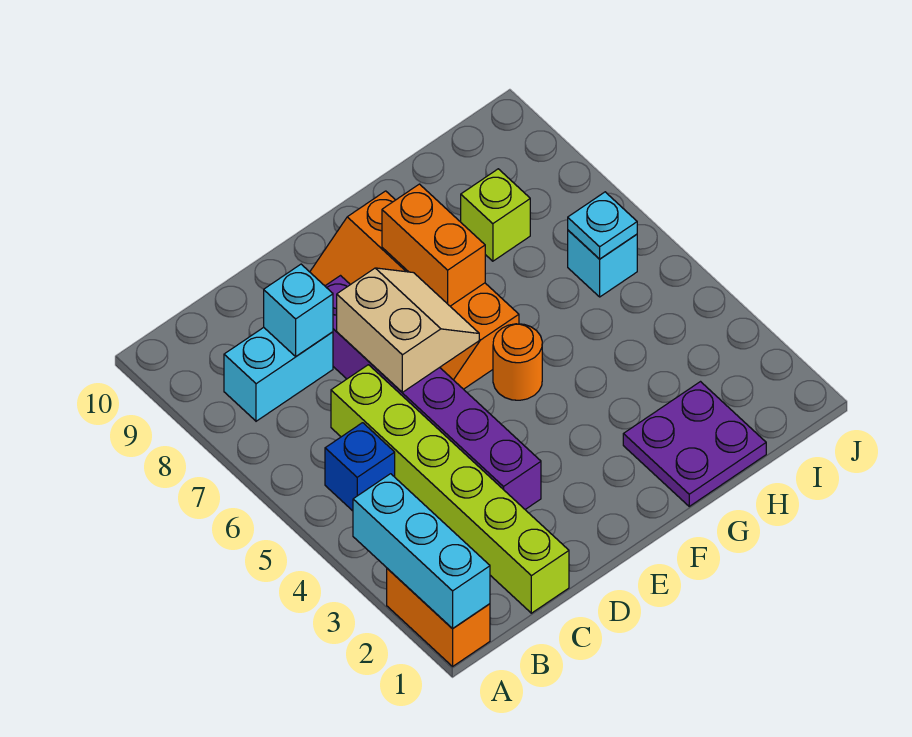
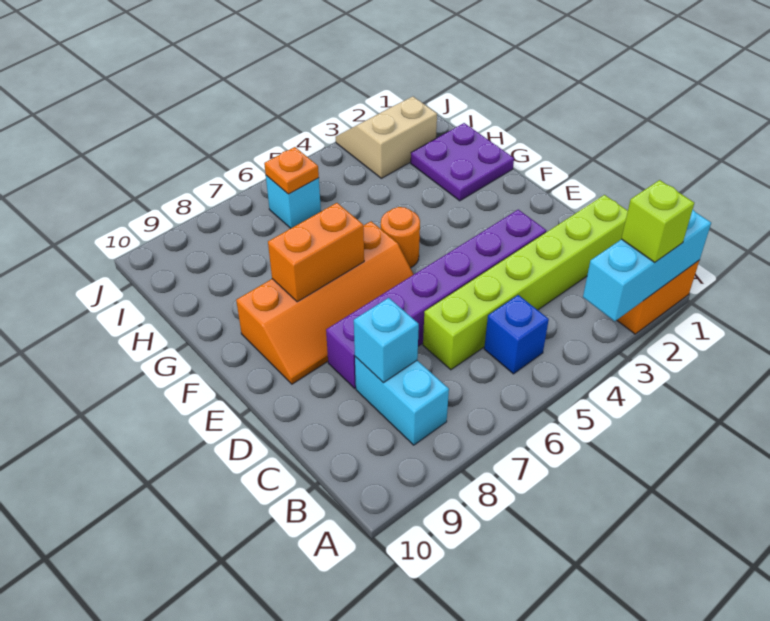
tan slope D6:E7 level 2 top D -> tan slope I2:J3 level 1 top I
lime brick H8 level 1 -> lime brick A2 level 3
cyan plate I6 level 2 -> orange plate I6 level 2

